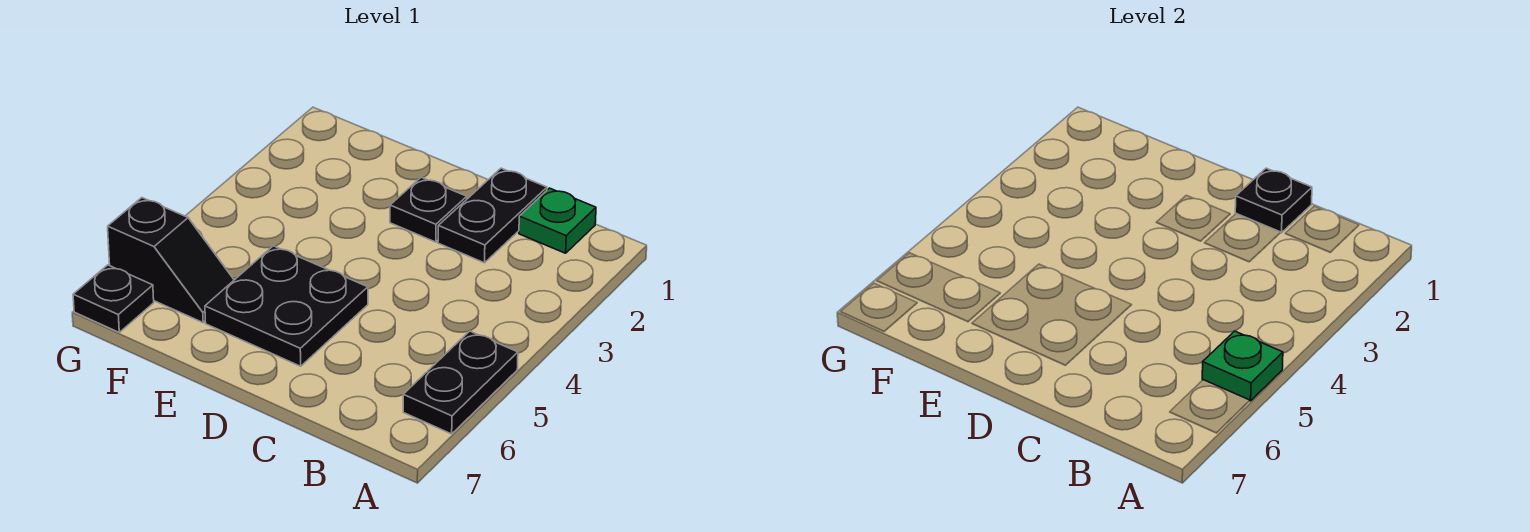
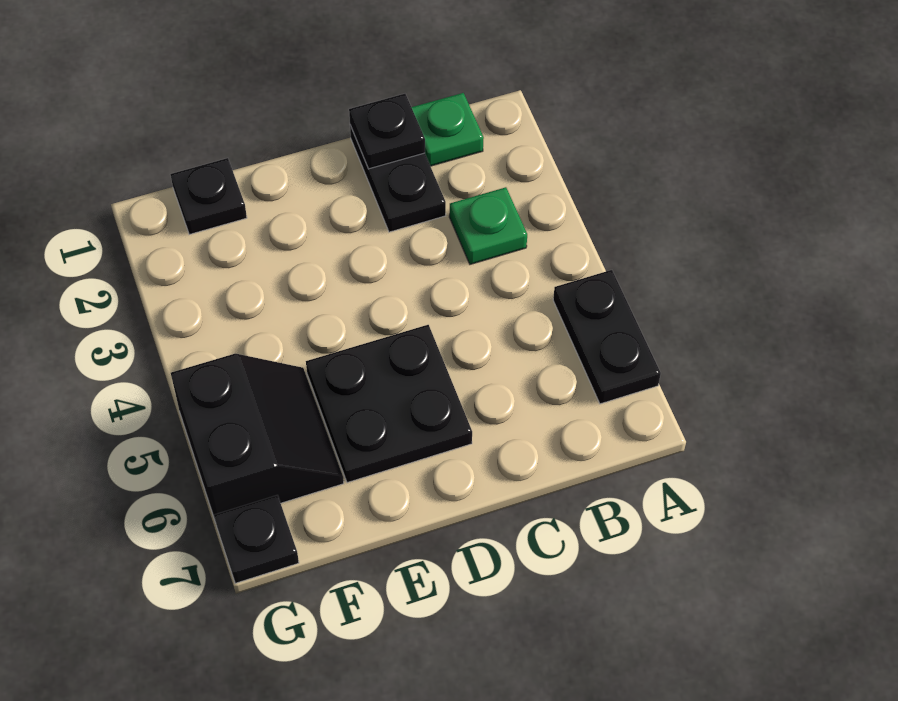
green plate A5 level 2 -> green plate B3 level 1
black plate D2 level 1 -> black plate F1 level 1
black slope F6:G6 level 1 top G -> black slope F5:G6 level 1 top G

